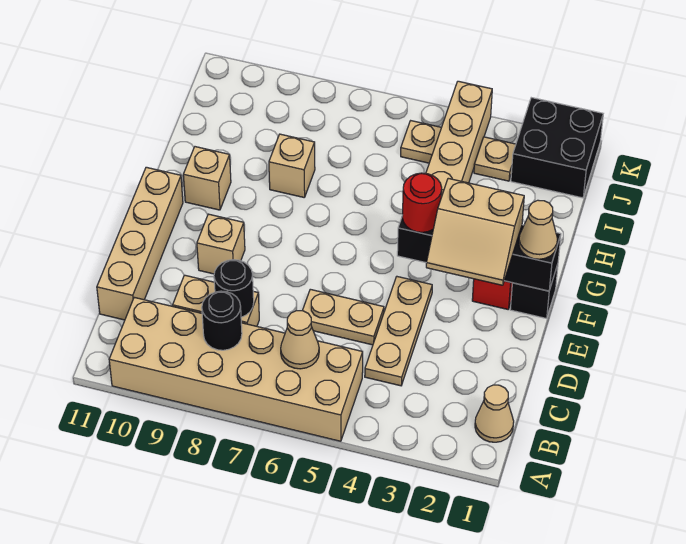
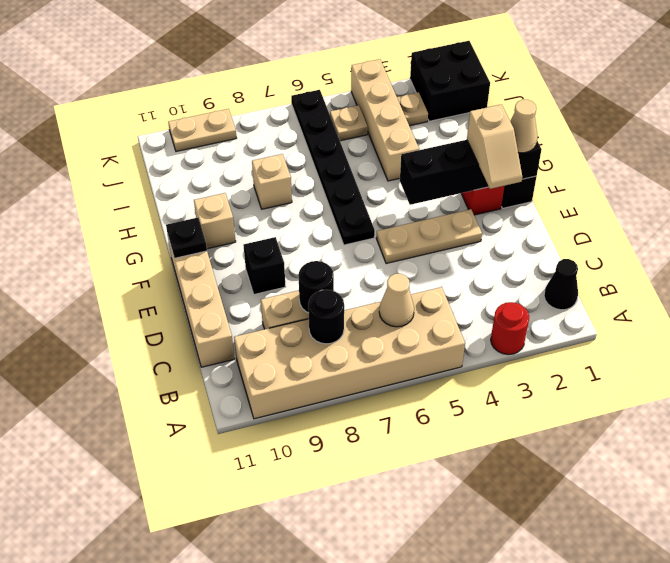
tan cone B1 level 1 -> black cone B1 level 1
tan plate C4:E4 level 1 -> tan plate E3:E5 level 1
tan plate D5:D6 level 1 -> tan plate K9:K10 level 1
tan slope E2:F3 level 3 top F -> tan slope E2:F2 level 3 top F
tan brick E9 level 1 -> black brick E9 level 1
red round brick F4 level 3 -> red round brick A3 level 1
none -> black plate F6:K6 level 1
none -> black plate F11 level 2

